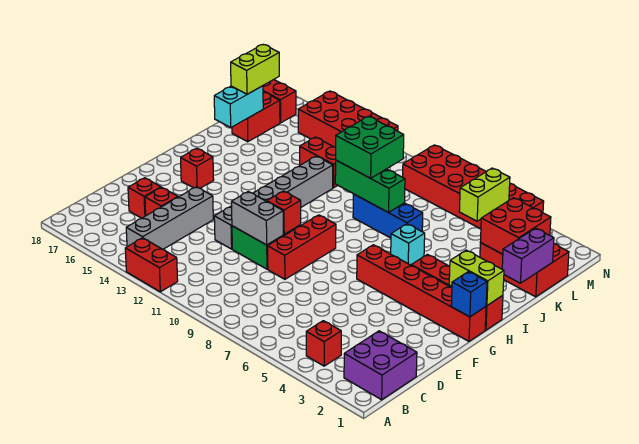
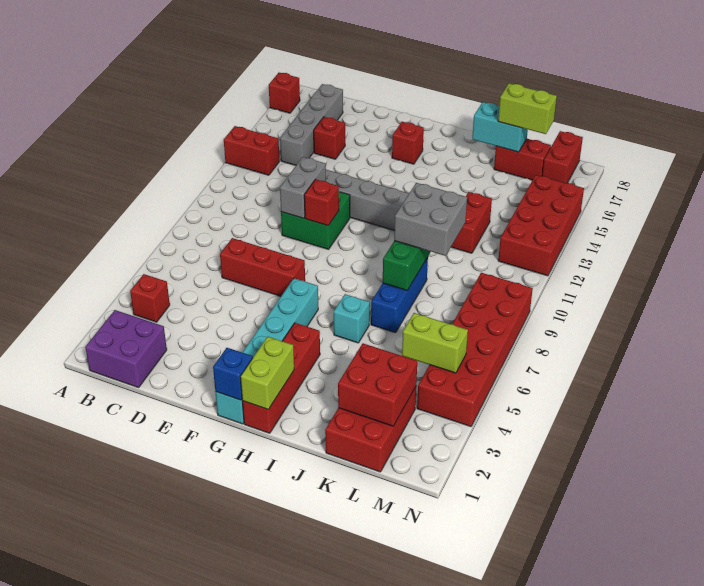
red brick A12:A13 level 1 -> red brick A13:B13 level 1
grey brick B14:E14 level 1 -> grey brick C14:C17 level 1
red brick D16 level 1 -> red brick A17 level 1
red brick E9:G9 level 1 -> red brick D7:F7 level 1
red brick G1:G6 level 1 -> cyan brick G1:G6 level 1
purple brick J1:K1 level 2 -> none
green brick J9:K10 level 3 -> grey brick J9:K10 level 3

